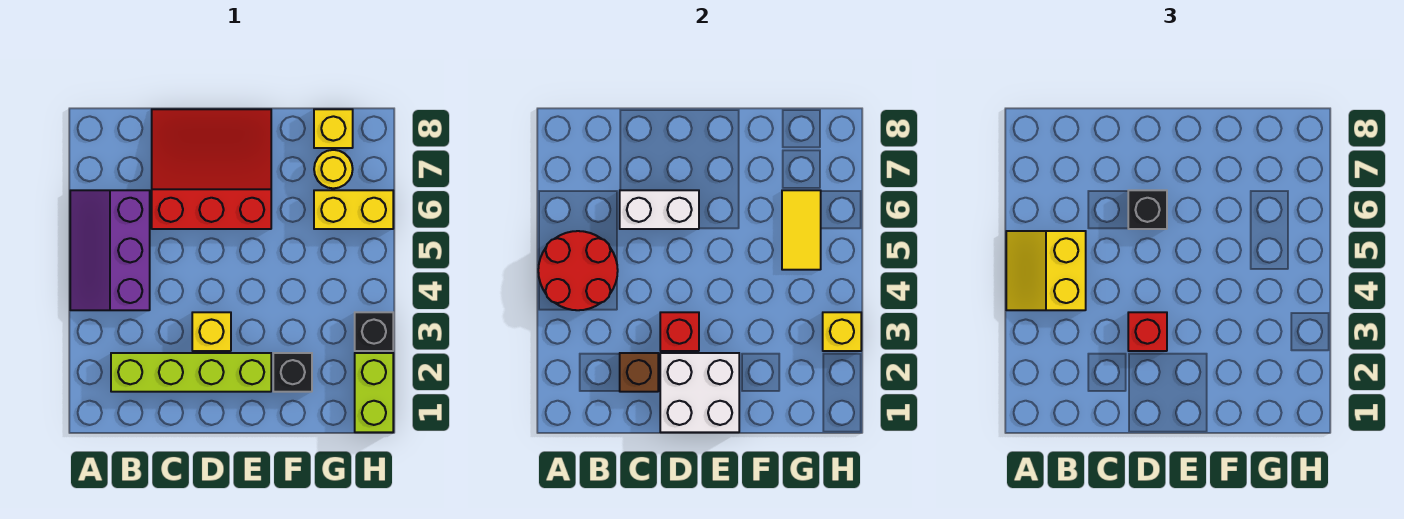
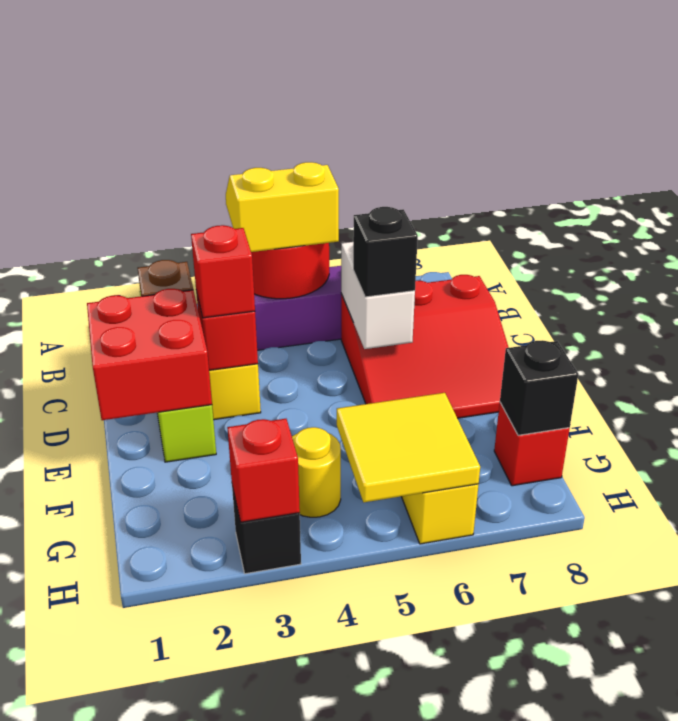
red slope C6:E8 level 1 top 6 -> red slope C6:E8 level 1 top C
white brick D1:E2 level 2 -> red brick D1:E2 level 2
black brick F2 level 1 -> black brick G8 level 2
yellow tile G5:G6 level 2 -> yellow tile G5:H6 level 2
yellow round brick G7 level 1 -> yellow round brick G4 level 1
yellow brick G8 level 1 -> red brick G8 level 1
lime brick H1:H2 level 1 -> none
yellow brick H3 level 2 -> red brick H3 level 2

